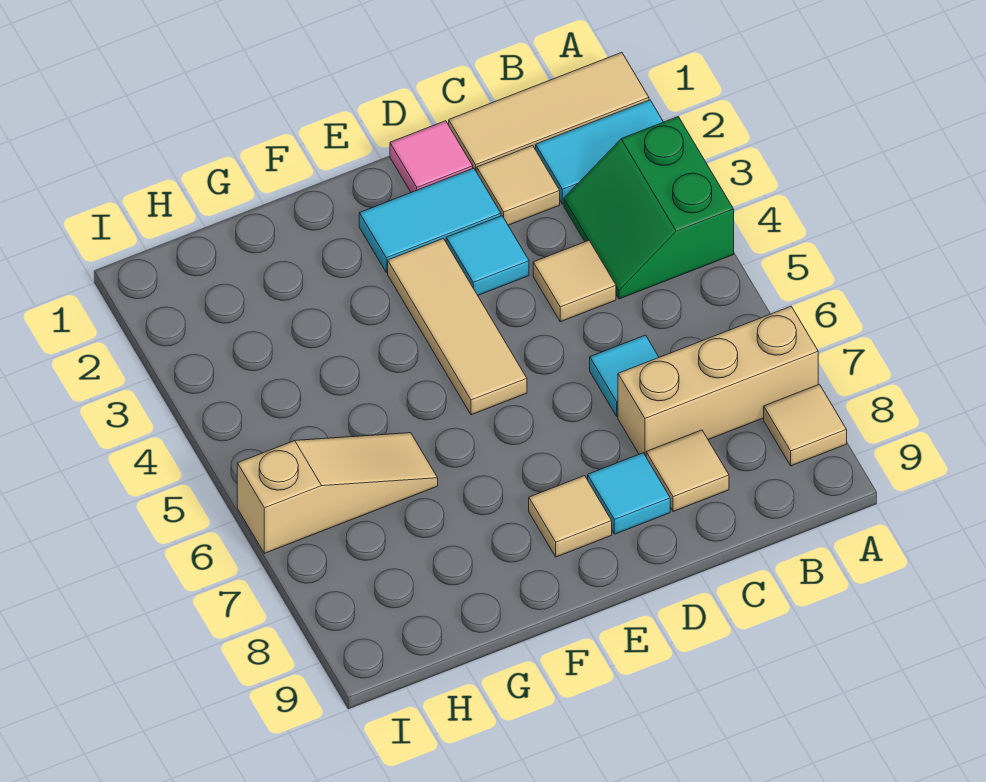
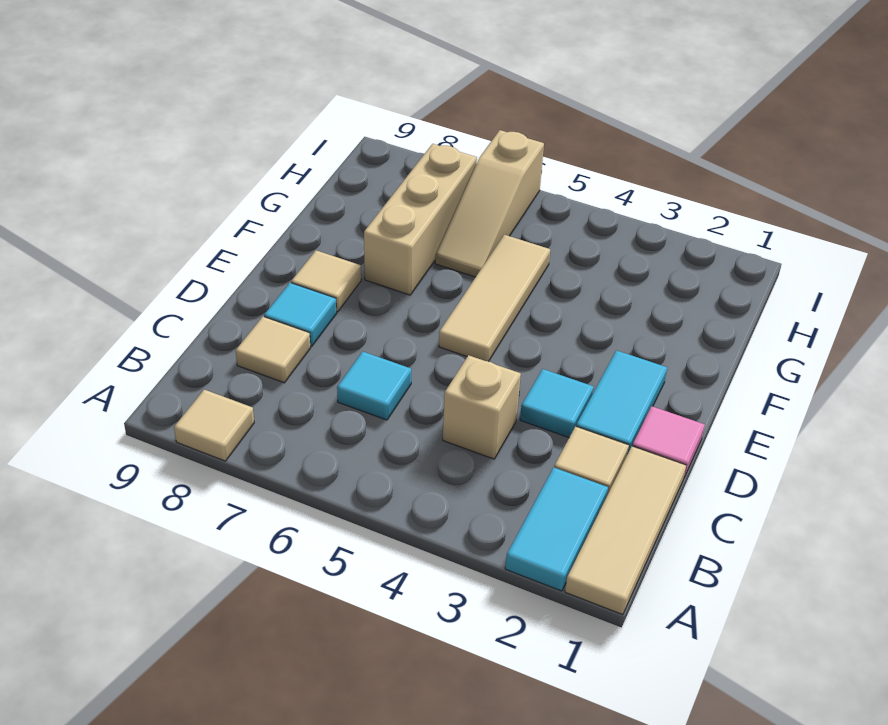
green slope A3:B4 level 1 top A -> none
tan brick A7:C7 level 1 -> tan brick F7:H7 level 1
tan tile C4 level 1 -> tan brick C4 level 1
tan tile E3:E5 level 1 -> tan tile E5:G5 level 1

